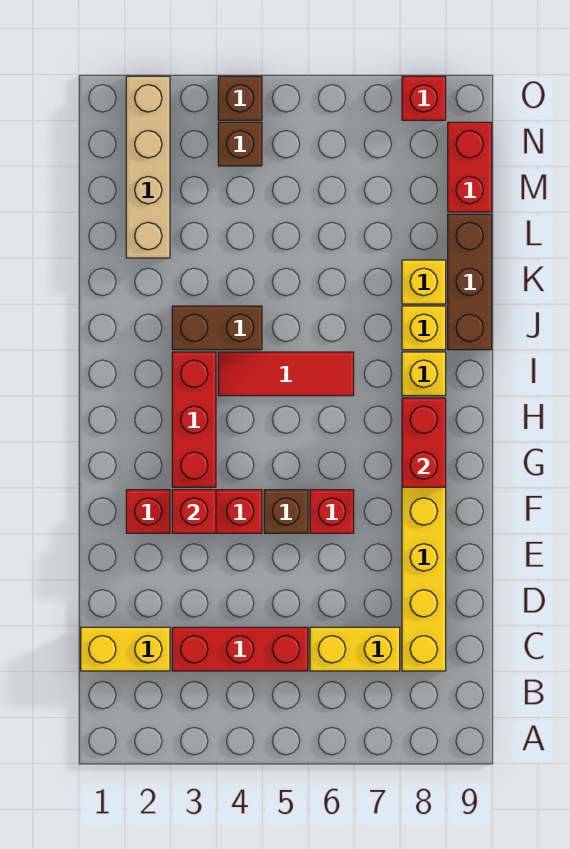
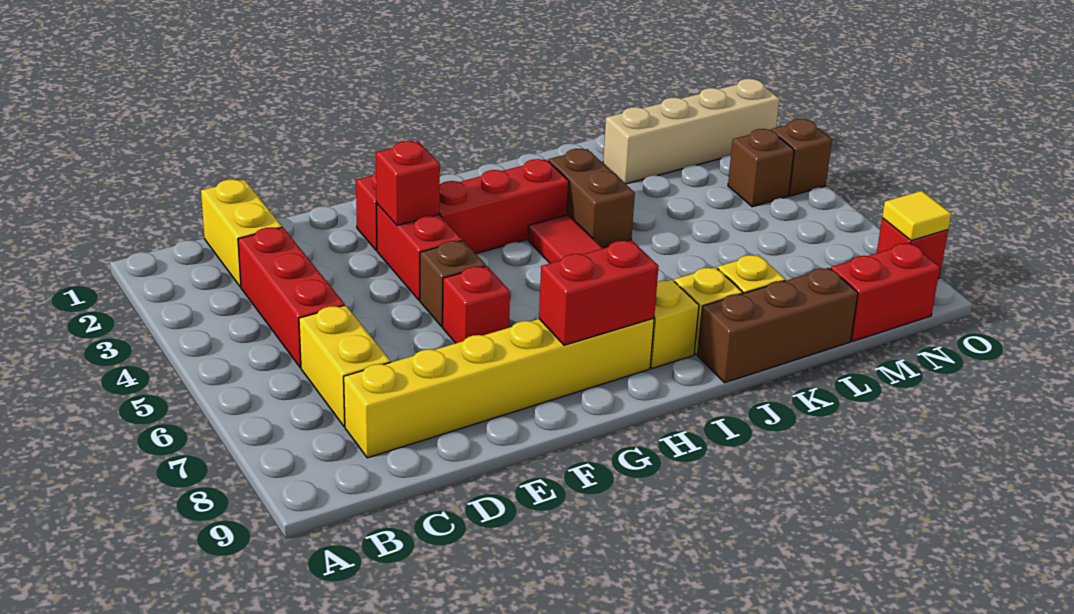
none -> yellow tile O8 level 2

